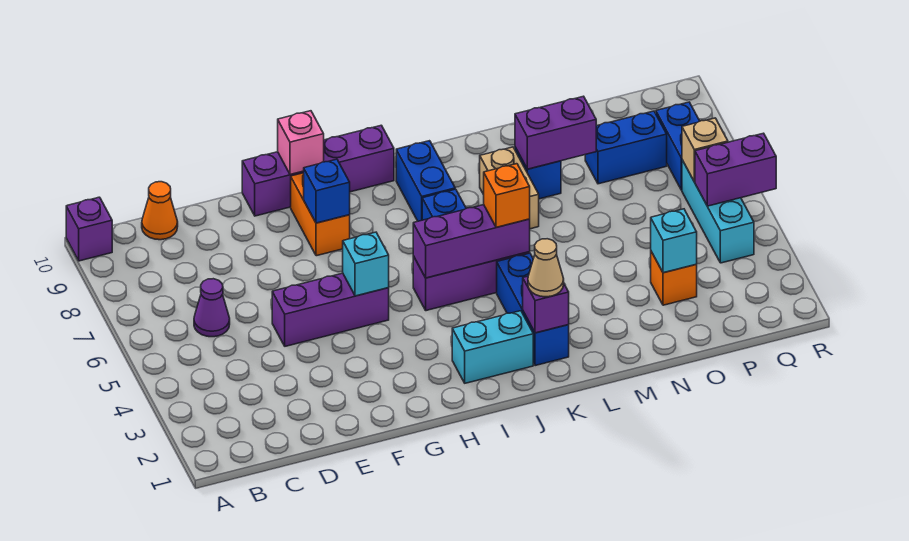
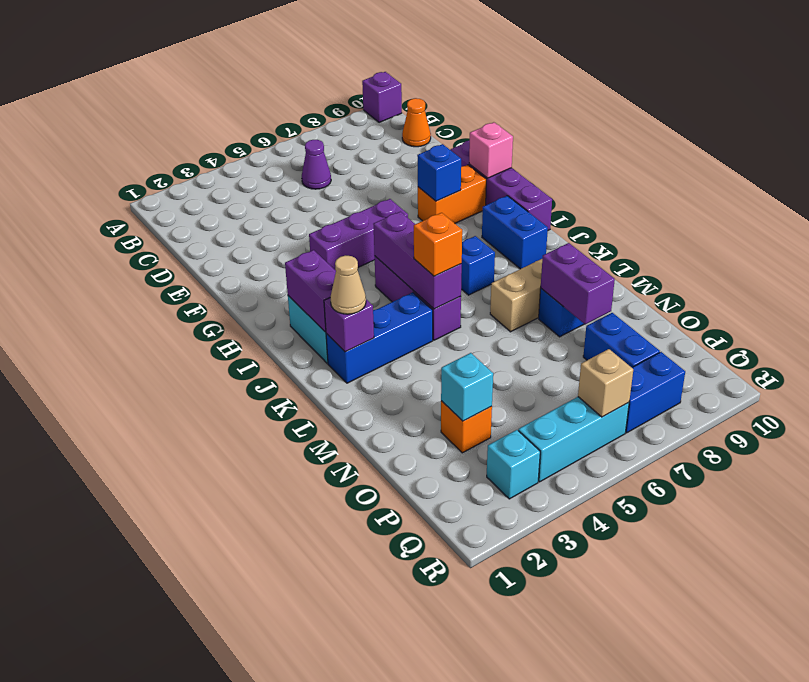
purple brick E5:G5 level 1 -> purple brick G4:G6 level 1
cyan brick G5 level 2 -> cyan brick Q3 level 1
blue brick J8:J9 level 1 -> blue brick I9:J9 level 1
purple brick Q5:R5 level 2 -> purple brick I2:J2 level 2

